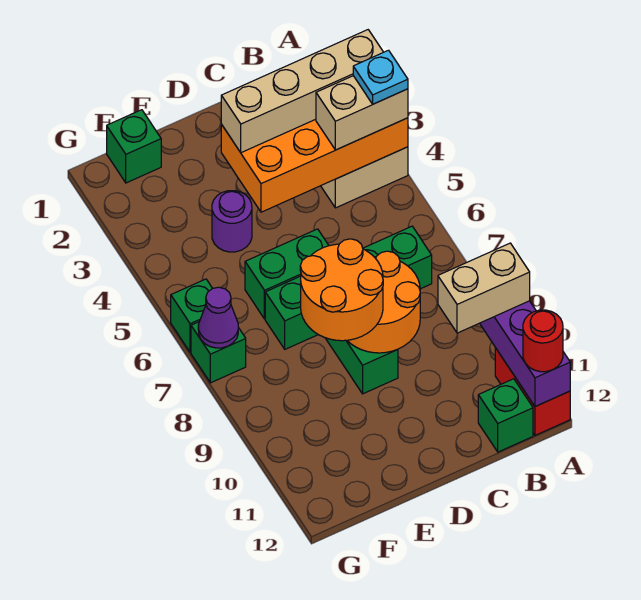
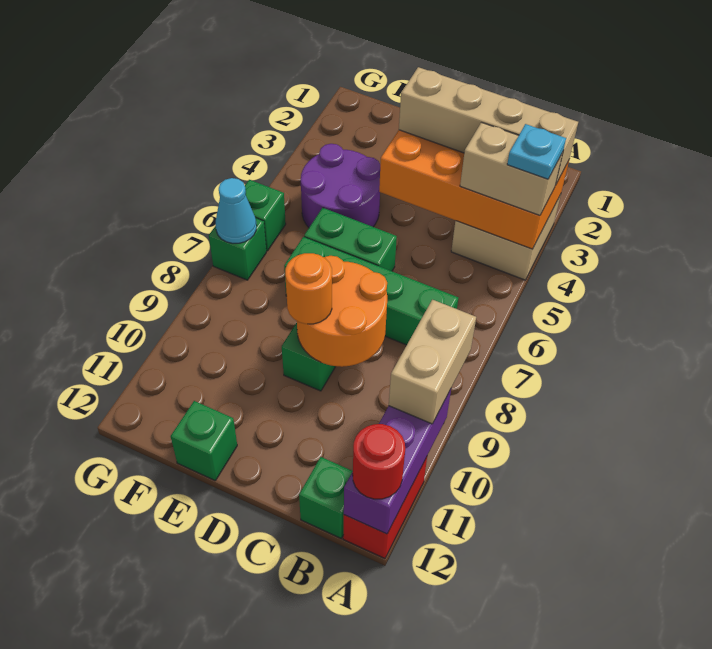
tan brick A10:B10 level 3 -> tan brick A9:A10 level 3
orange round brick D8:E9 level 3 -> orange round brick D9 level 3
purple round brick E4 level 1 -> purple round brick E4:F5 level 1
green brick F1 level 1 -> green brick E12 level 1
purple cone G7 level 2 -> cyan cone G7 level 2

